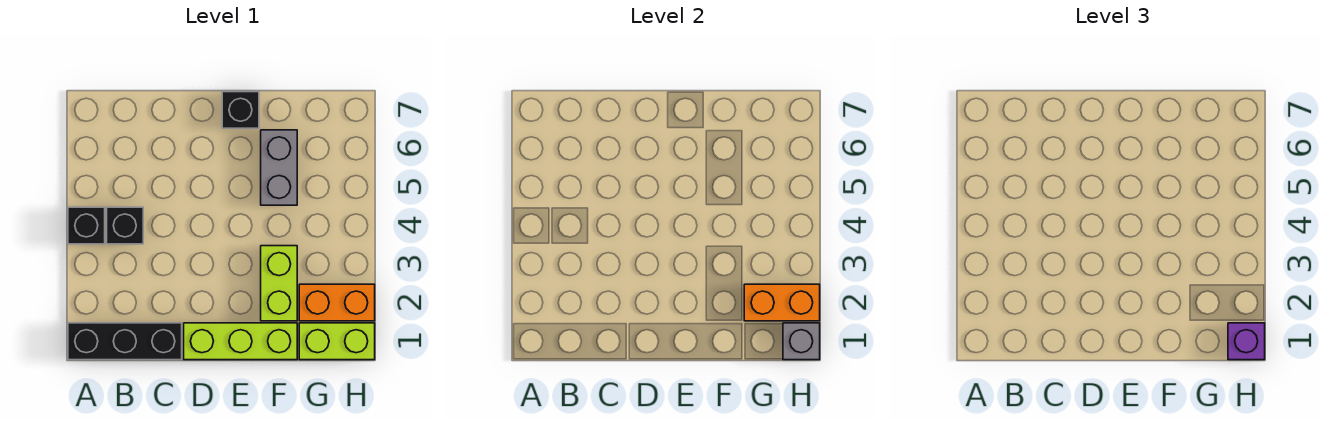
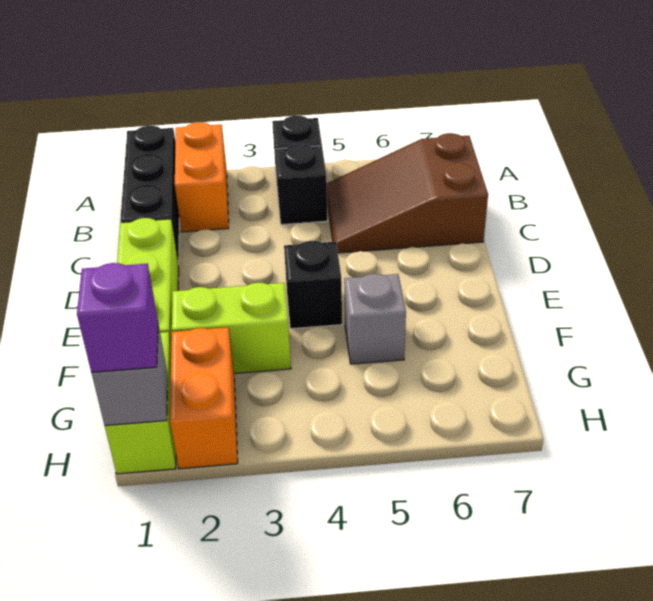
none -> brown slope B5:C7 level 1 top 7
black brick E7 level 1 -> black brick E4 level 1
grey brick F5:F6 level 1 -> grey brick F5 level 1
orange brick G2:H2 level 2 -> orange brick A2:B2 level 1

